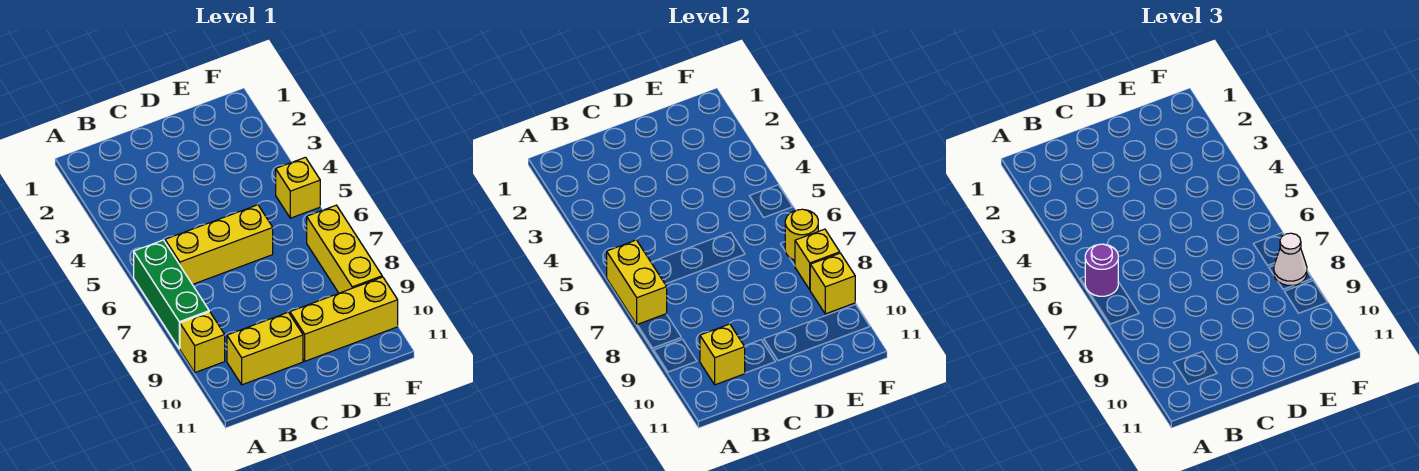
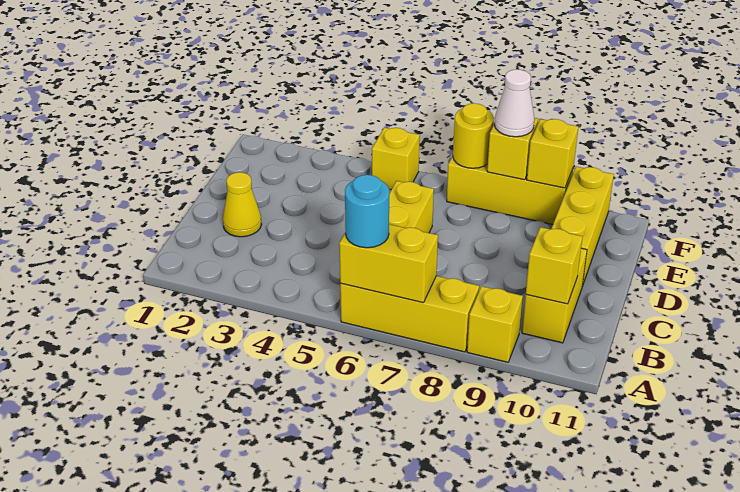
green brick A6:A8 level 1 -> yellow brick A6:A8 level 1
purple round brick A6 level 3 -> cyan round brick A6 level 3
none -> yellow cone C2 level 1

